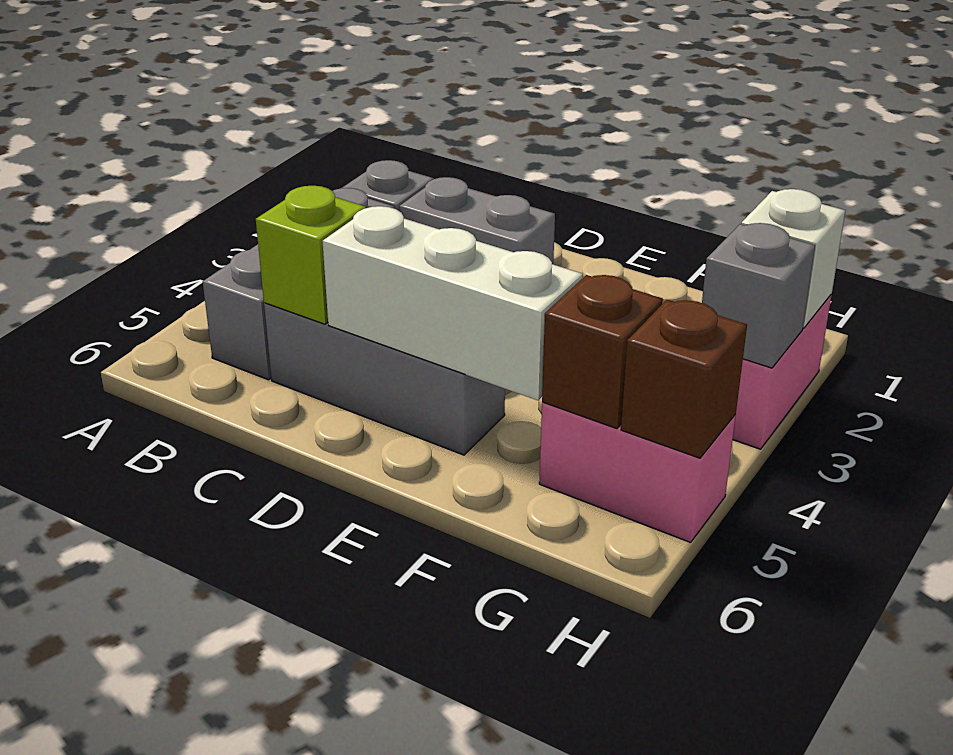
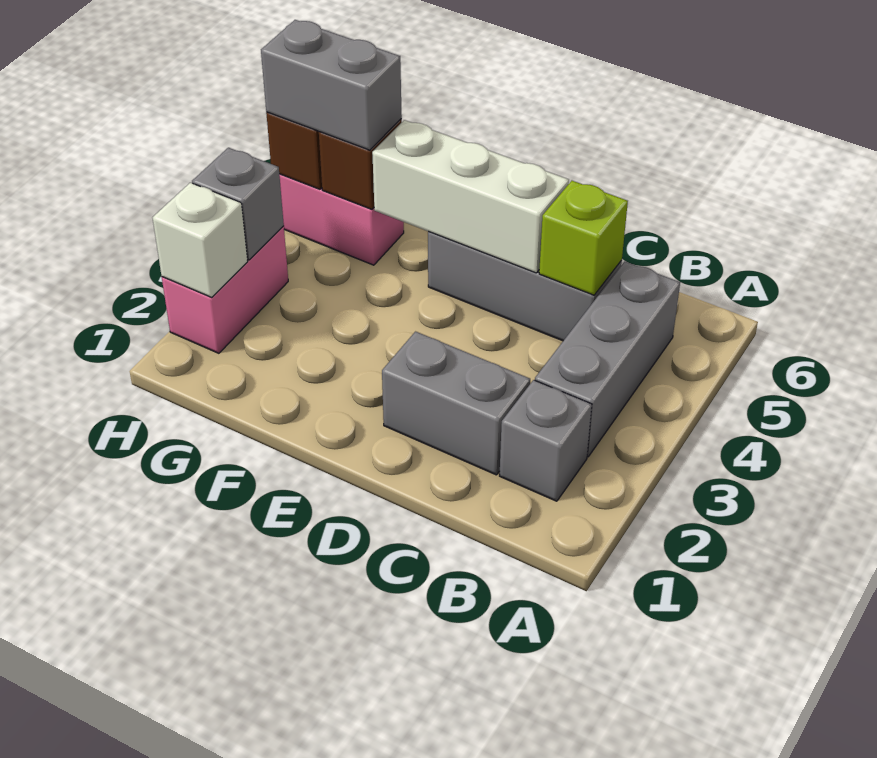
none -> grey brick G5:H5 level 3

